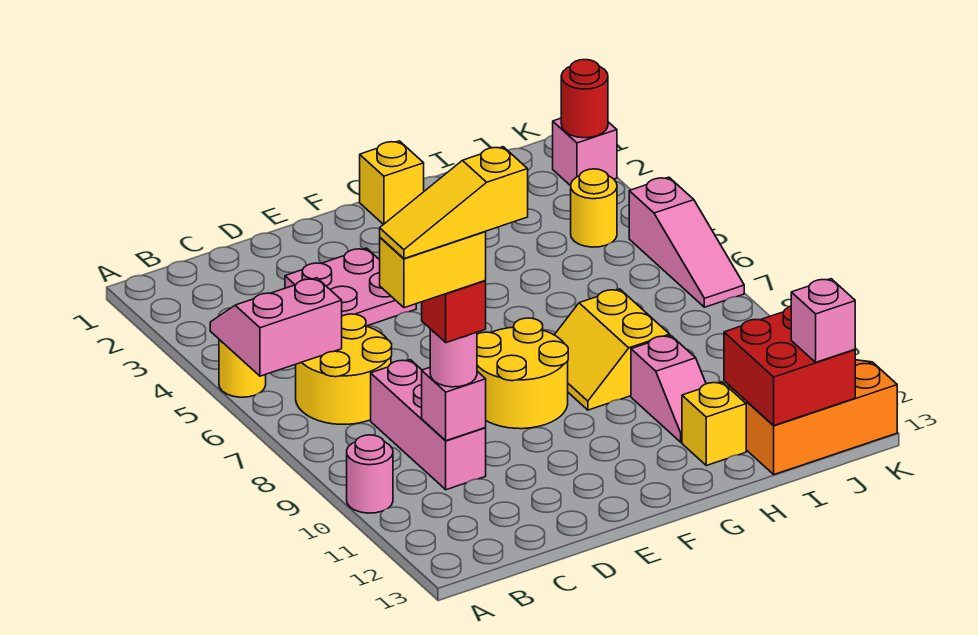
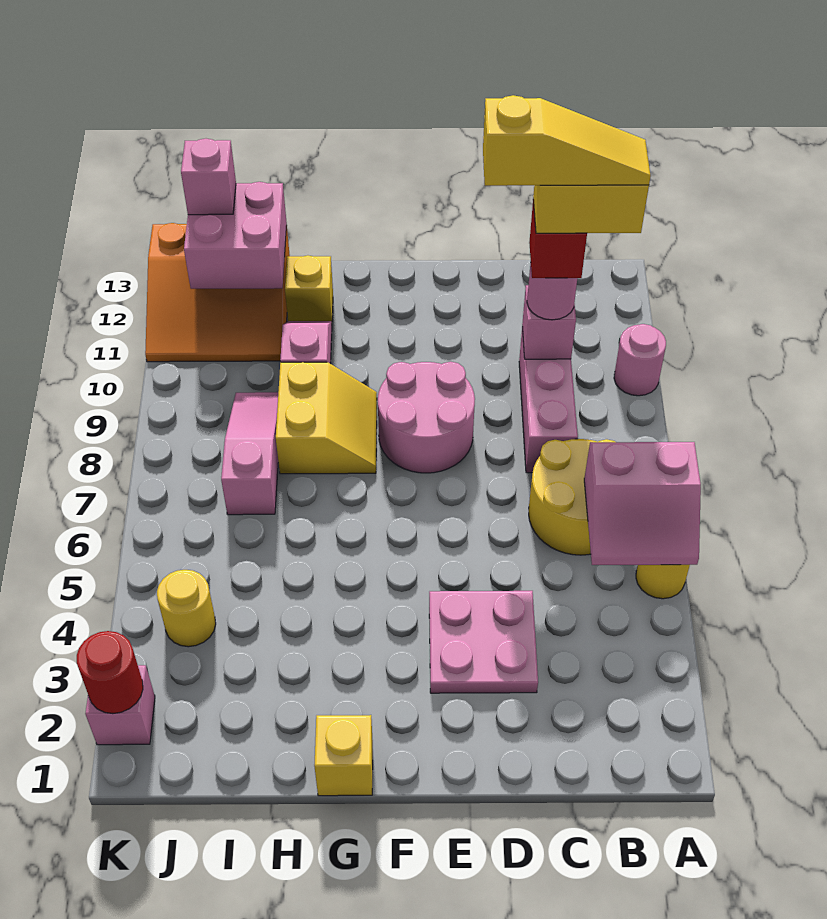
yellow round brick E8:F9 level 1 -> pink round brick E8:F9 level 1
red brick I12:J13 level 2 -> pink brick I12:J13 level 2
pink slope K5:K7 level 1 top 5 -> pink slope I7:I9 level 1 top 7

